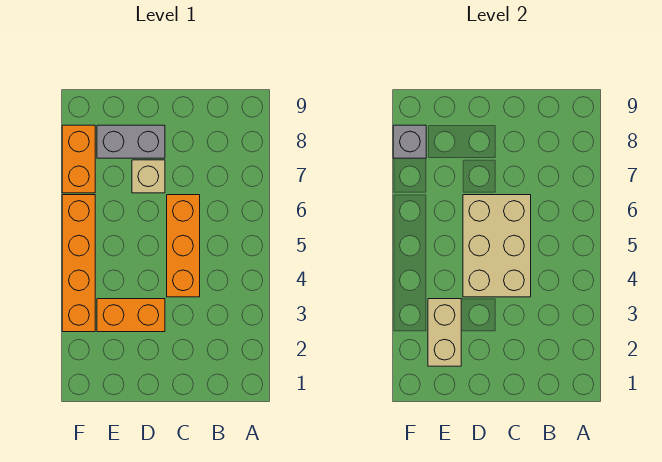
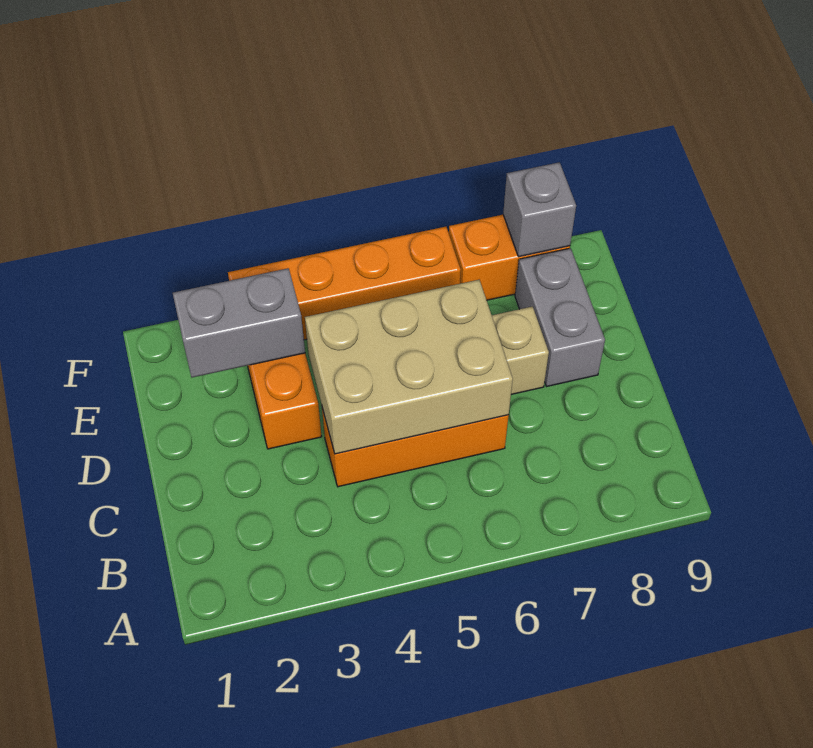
tan brick E2:E3 level 2 -> grey brick E2:E3 level 2

